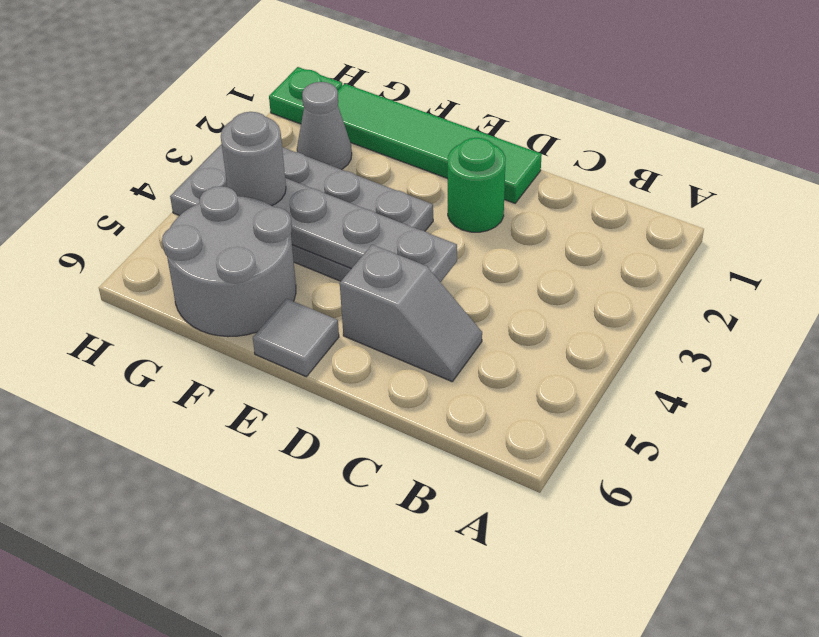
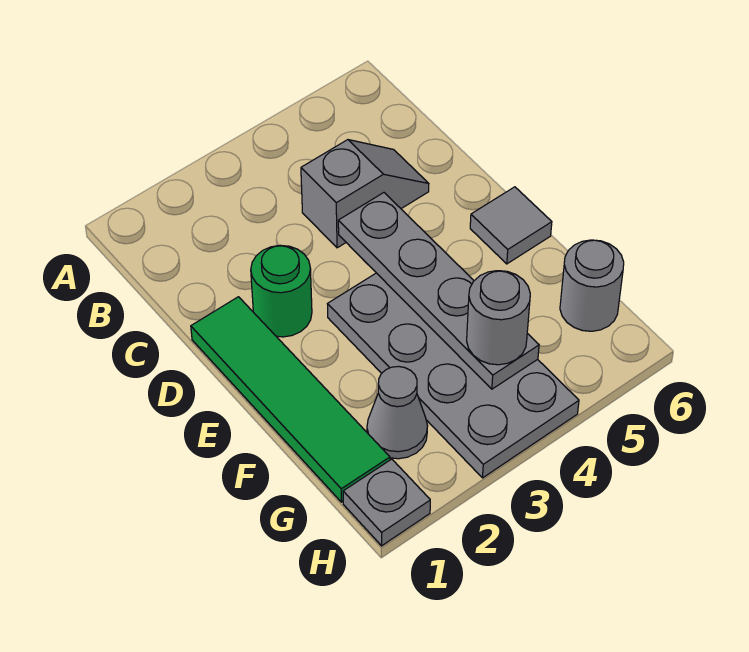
grey slope C5:D5 level 1 top D -> grey slope C4:C5 level 1 top 4
grey round brick F5:G6 level 1 -> grey round brick G6 level 1
green plate H1 level 1 -> grey plate H1 level 1

